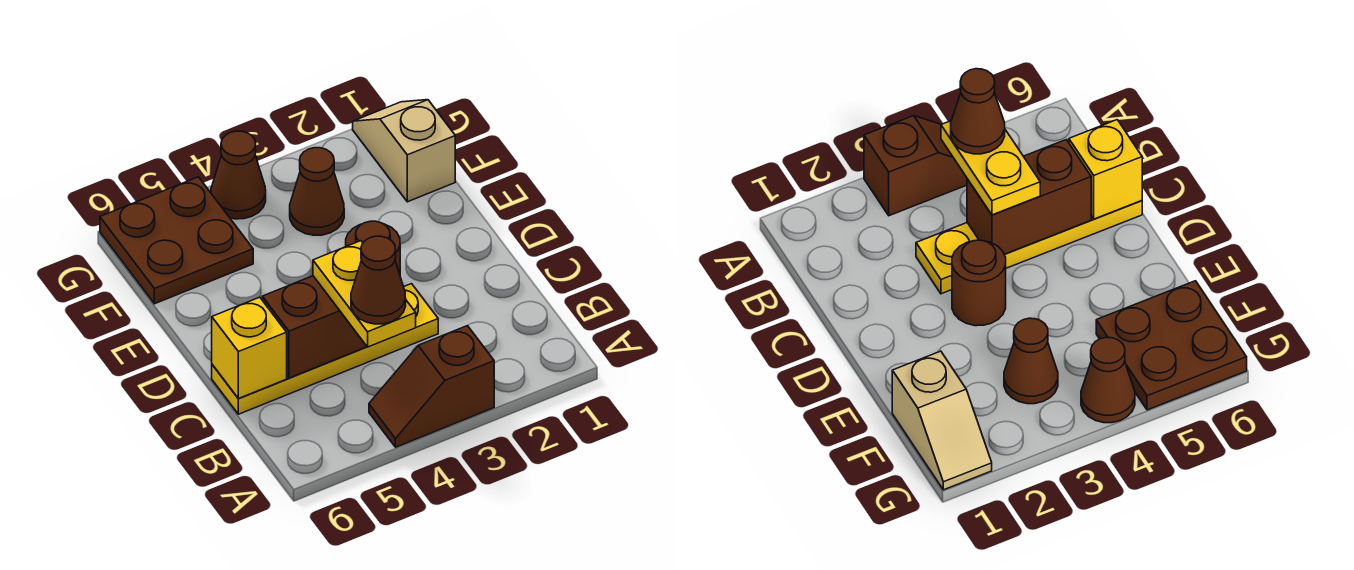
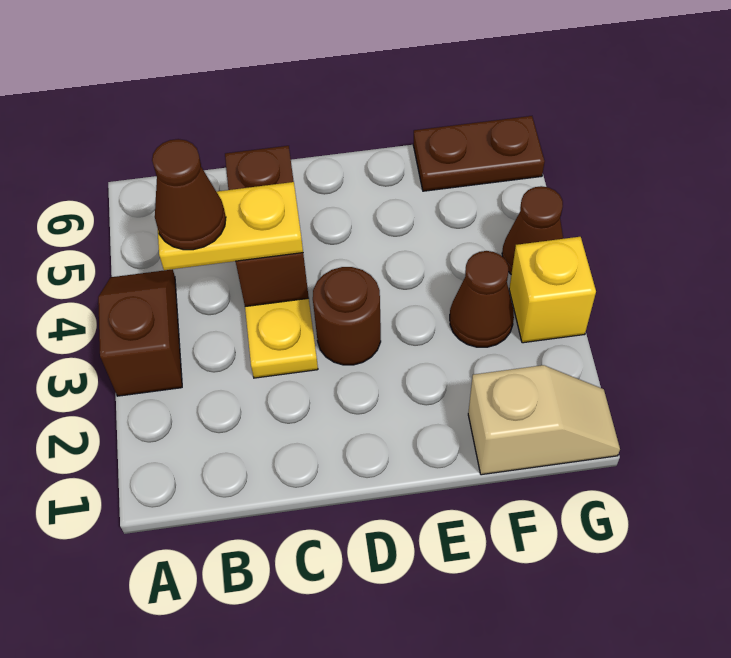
yellow brick C6 level 2 -> yellow brick G3 level 1
brown plate F5:G6 level 1 -> brown plate F6:G6 level 1

